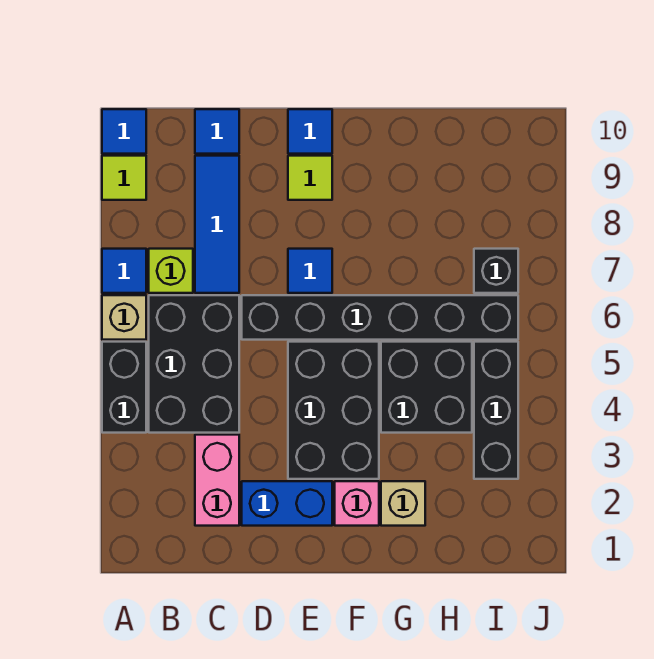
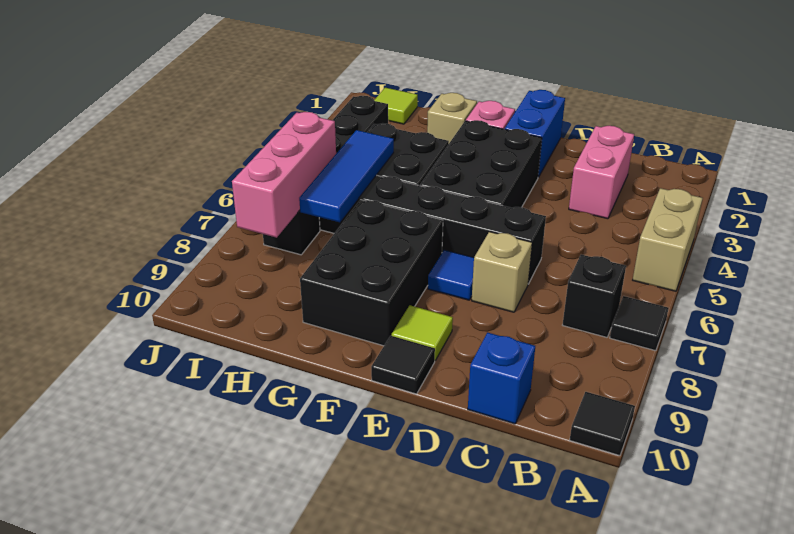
black brick A4:A5 level 1 -> tan brick A4:A5 level 1
tan brick A6 level 1 -> tan brick D7 level 1
blue tile A7 level 1 -> black tile A7 level 1
lime tile A9 level 1 -> lime tile I1 level 1
blue tile A10 level 1 -> black tile A10 level 1
black brick B4:C6 level 1 -> black brick F7:G9 level 1
lime brick B7 level 1 -> black brick B7 level 1
blue tile C7:C9 level 1 -> blue tile H5:H7 level 2
blue tile C10 level 1 -> blue brick C10 level 1
blue brick D2:E2 level 1 -> blue brick E1:E2 level 1
blue tile E10 level 1 -> black tile E10 level 1
none -> pink brick I6:I8 level 2

